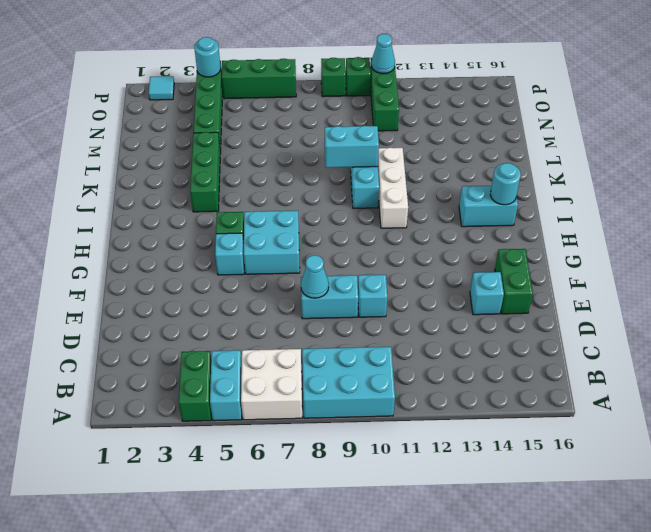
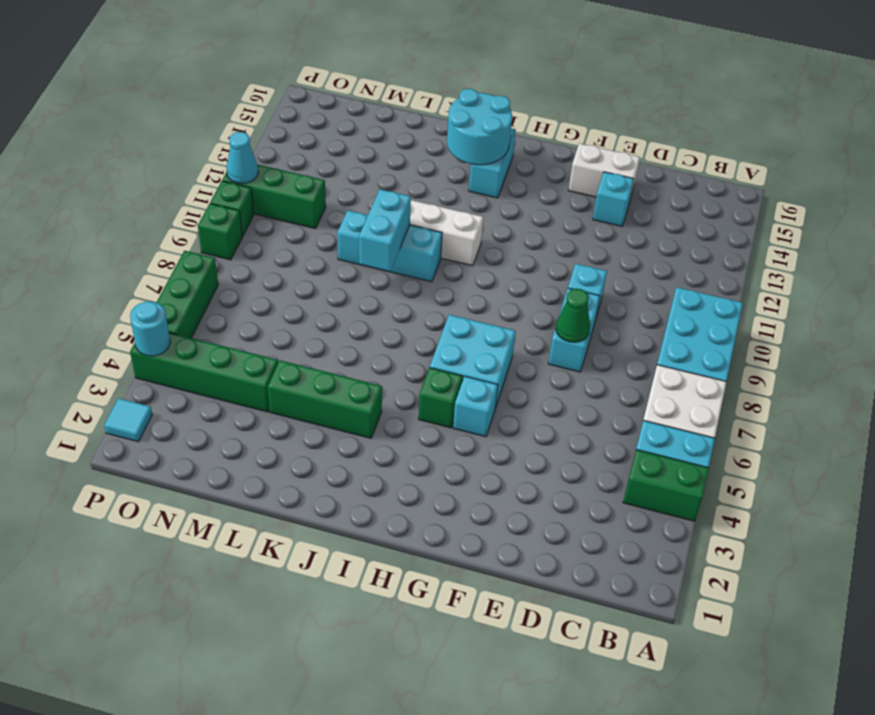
cyan cone E8 level 2 -> green cone E8 level 2
green brick E15:F15 level 1 -> white brick E15:F15 level 1
cyan round brick I15 level 2 -> cyan round brick I14:J15 level 2

